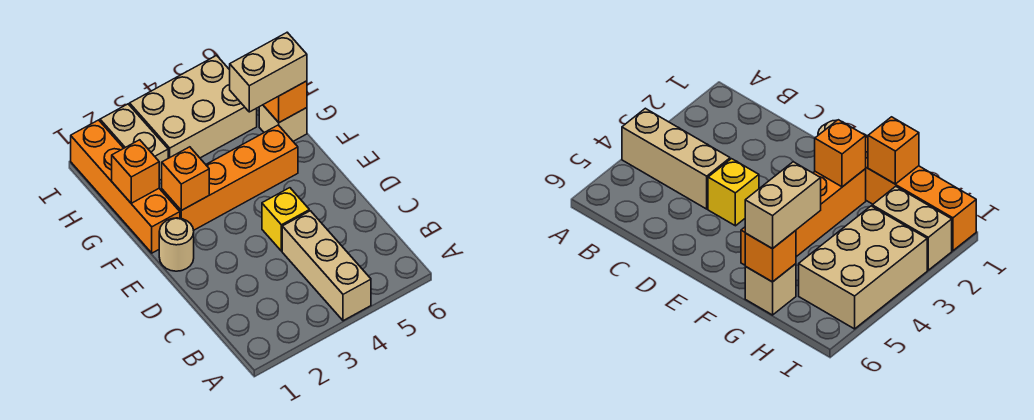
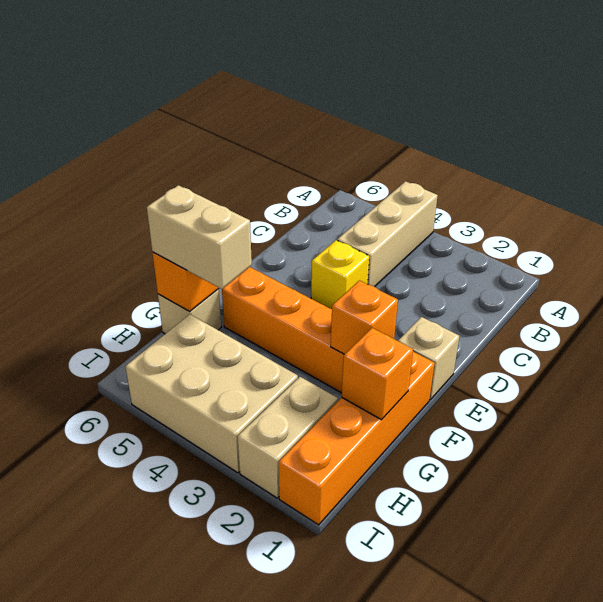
tan round brick E1 level 1 -> tan brick E1 level 1

